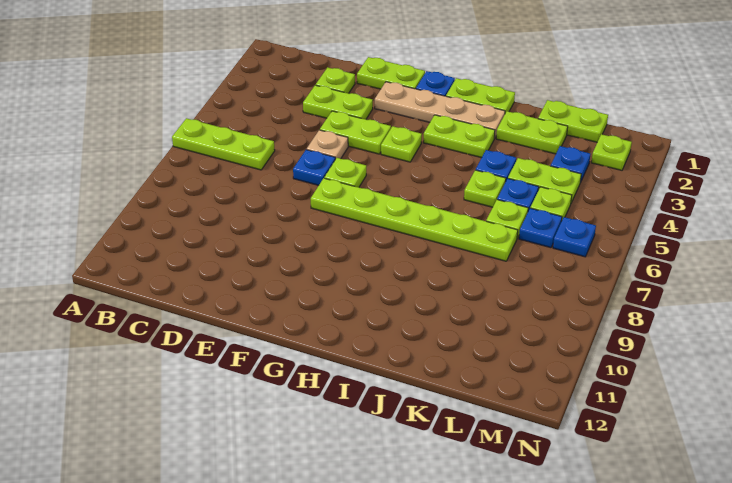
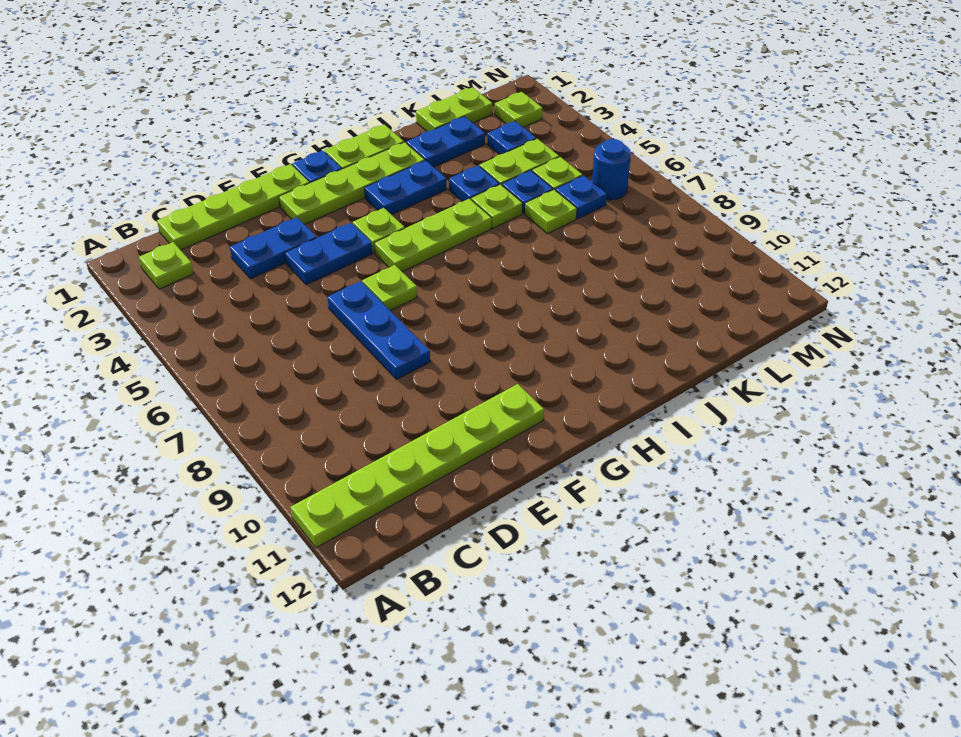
lime plate A6:C6 level 1 -> lime plate G5:I5 level 1
lime plate D2 level 1 -> lime plate B2 level 1
lime plate D3:E3 level 1 -> blue plate D3:E3 level 1
lime plate E1:F1 level 1 -> lime plate C1:F1 level 1
lime plate E4:F4 level 1 -> blue plate E4:F4 level 1
tan plate E5 level 1 -> none
blue plate E6 level 1 -> blue plate E6:E8 level 1
tan plate F2:I2 level 1 -> lime plate F2:I2 level 1
lime plate F7:K7 level 1 -> lime plate A11:F11 level 1
lime plate H3:I3 level 1 -> blue plate H3:I3 level 1
lime plate J2:K2 level 1 -> blue plate J2:K2 level 1
blue plate M6 level 1 -> blue round brick M6 level 1

